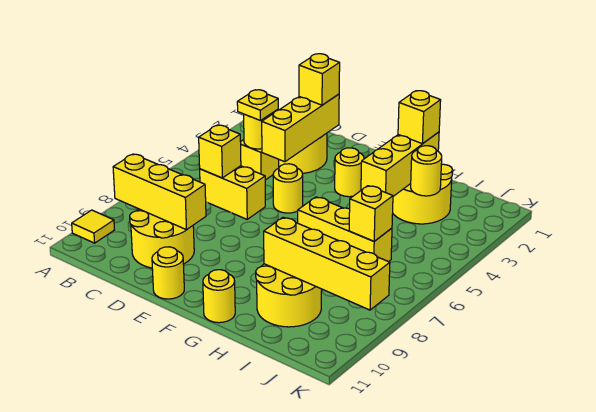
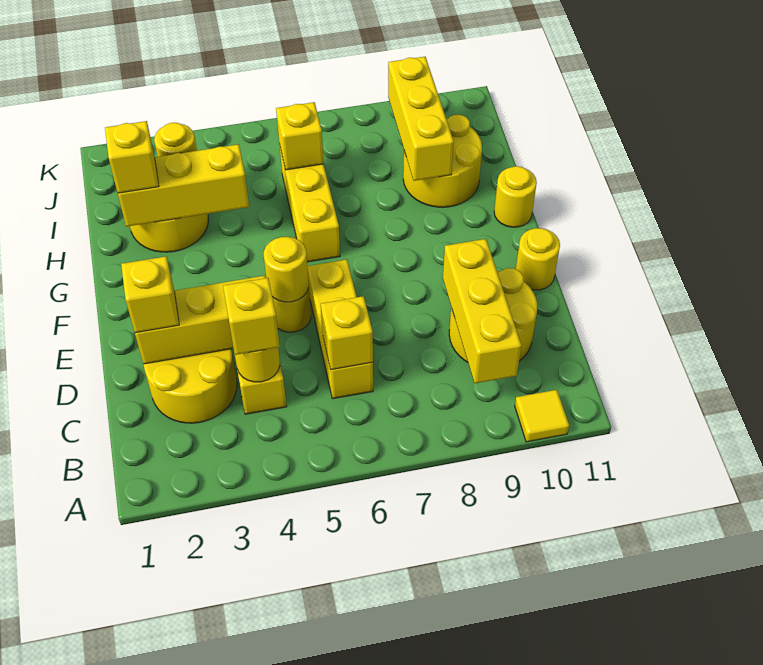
yellow plate C4 level 3 -> yellow brick C4 level 3
yellow brick C6:D6 level 1 -> yellow brick C6:E6 level 1
yellow round brick F3 level 1 -> yellow round brick E5 level 2
yellow brick H9:K9 level 2 -> yellow brick H9:J9 level 2

